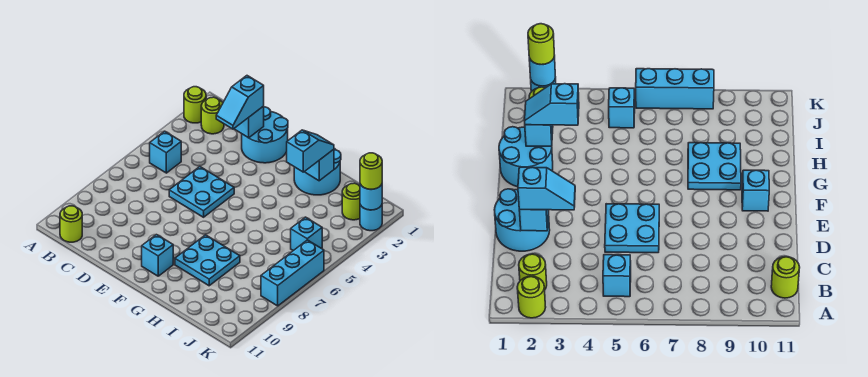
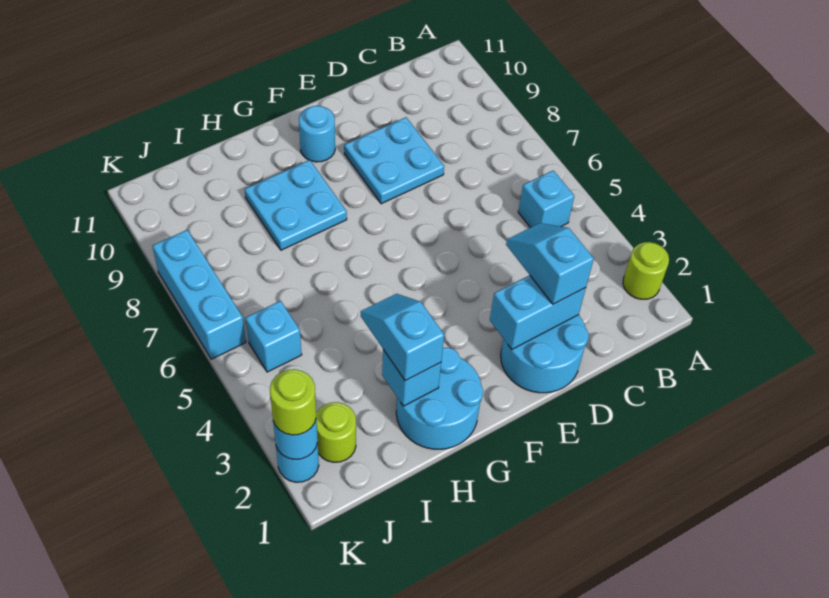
lime round brick B2 level 1 -> none
lime round brick B11 level 1 -> none
cyan brick D2 level 2 -> cyan brick D2:E2 level 2
cyan plate D5:E6 level 1 -> cyan plate D8:E9 level 1
cyan brick F10 level 1 -> cyan round brick F10 level 1
cyan slope H2:H3 level 3 top 3 -> cyan slope H2:H3 level 3 top 2

